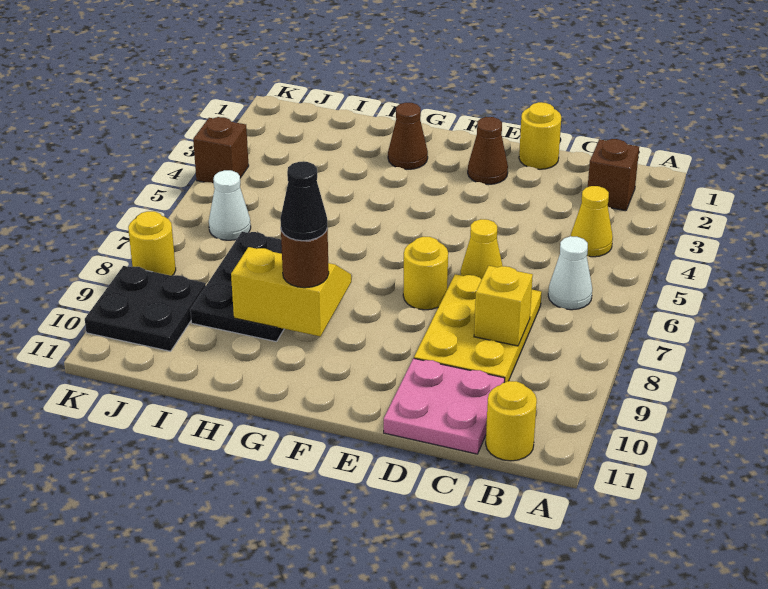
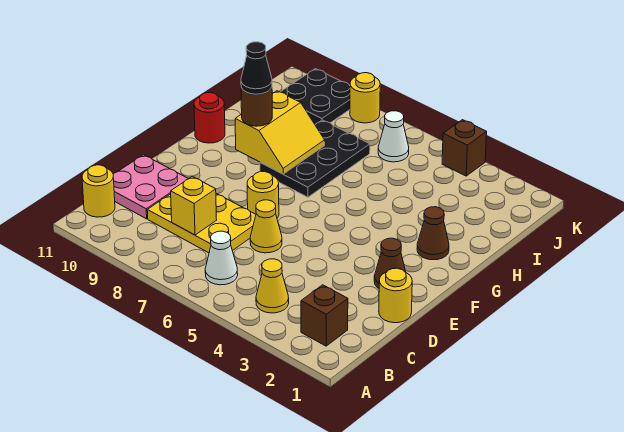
none -> red round brick G11 level 1
black plate H7:I9 level 1 -> black plate G7:I8 level 1

